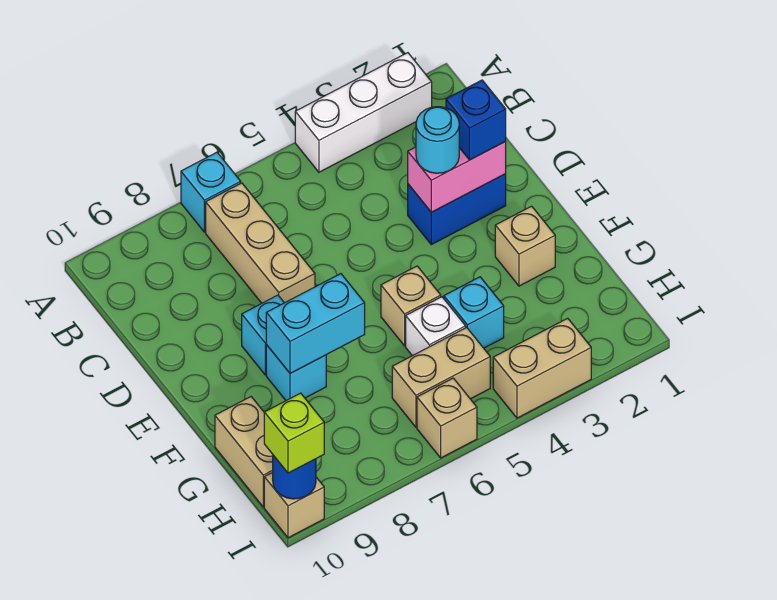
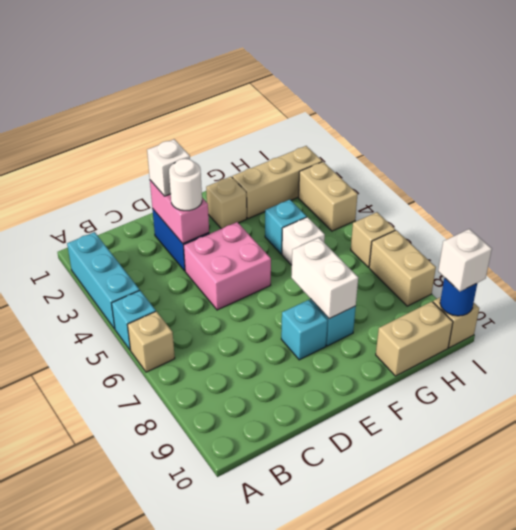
white brick A2:A4 level 1 -> cyan brick A2:A4 level 1
cyan brick A7 level 1 -> cyan brick A5 level 1
tan brick B7:D7 level 1 -> tan brick G2:I2 level 1
blue brick D2 level 3 -> white brick D2 level 3
cyan round brick D3 level 3 -> white round brick D3 level 3
none -> pink brick D4:E5 level 1
tan brick F5 level 1 -> tan brick A6 level 1
cyan brick F7:F8 level 2 -> white brick F7:F8 level 2
tan brick H5:H6 level 1 -> tan brick I7:I8 level 1
lime brick I10 level 3 -> white brick I10 level 3

